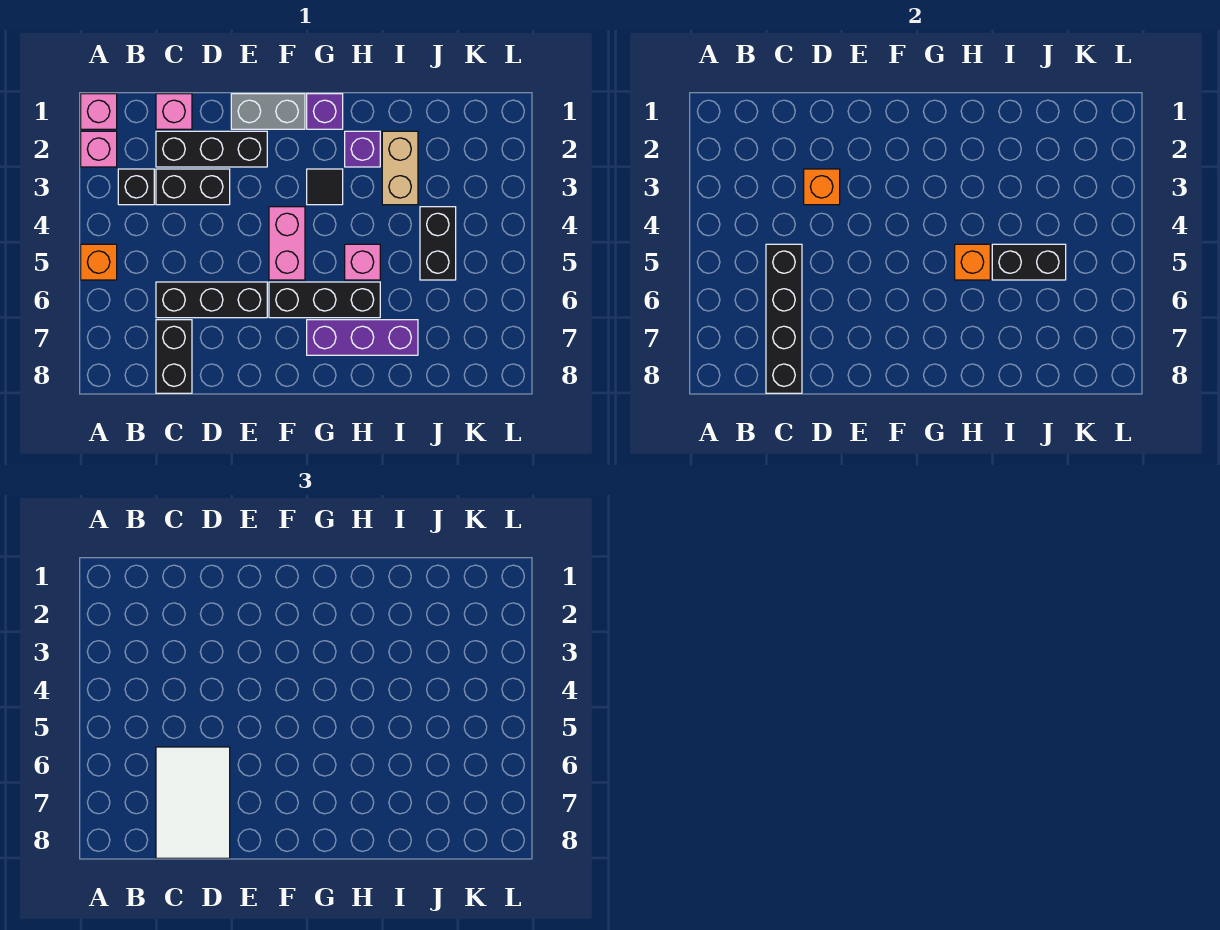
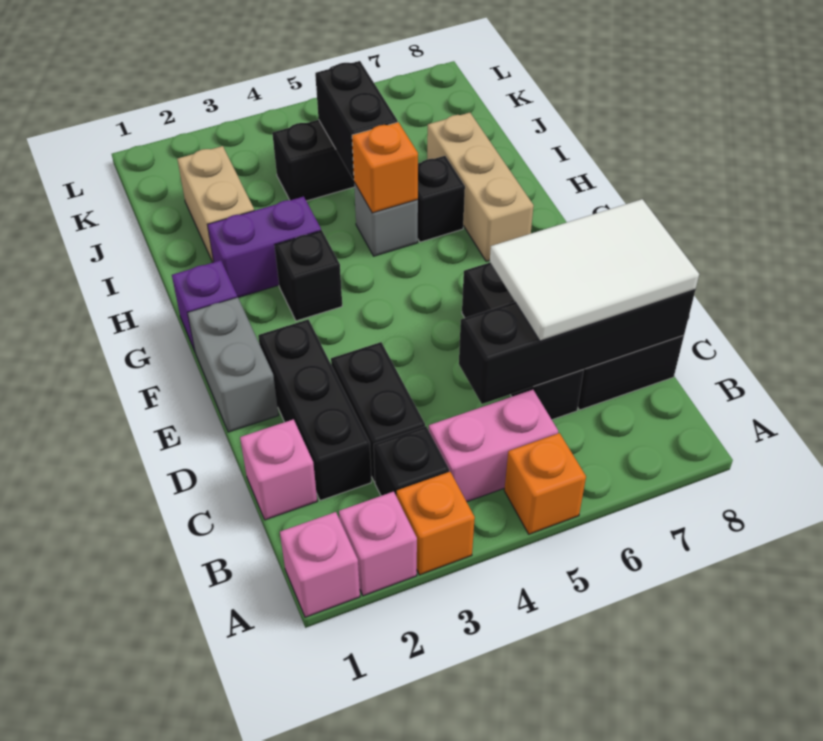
orange brick D3 level 2 -> orange brick A3 level 1
pink brick F4:F5 level 1 -> pink brick B4:B5 level 1
black brick F6:H6 level 1 -> black brick H6 level 1
black tile G3 level 1 -> black brick G3 level 1
purple brick G7:I7 level 1 -> tan brick G7:I7 level 1
purple brick H2 level 1 -> purple brick H2:H3 level 1
pink brick H5 level 1 -> grey brick H5 level 1
tan brick I2:I3 level 1 -> tan brick I2:J2 level 1

